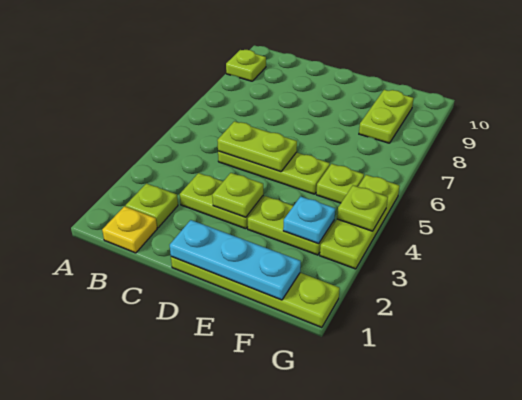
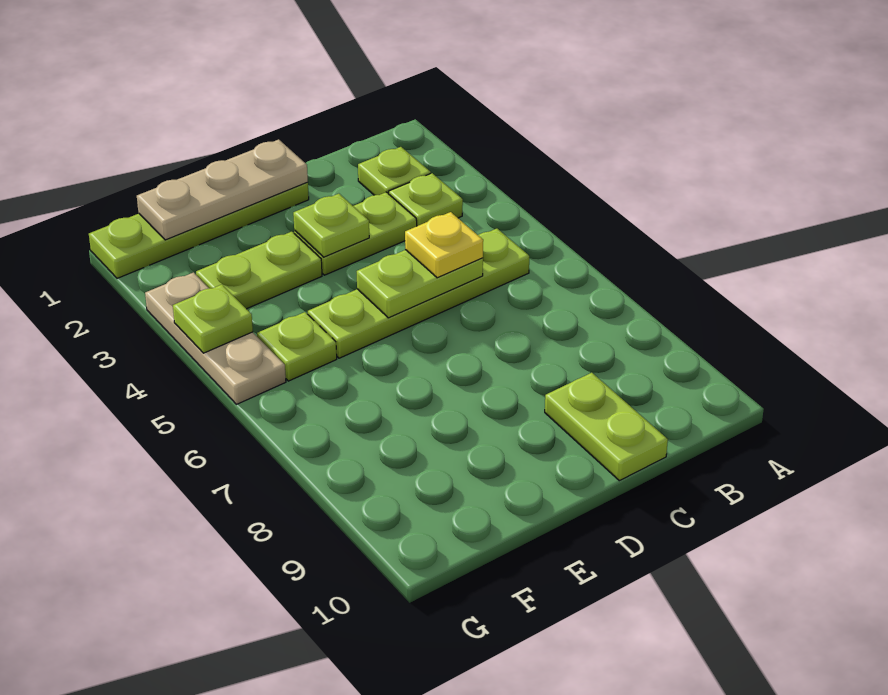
lime plate A9 level 1 -> lime plate B3 level 1
yellow plate B1 level 1 -> yellow plate C5 level 3
lime plate C5:E5 level 1 -> lime plate B5:E5 level 1
cyan plate D1:F1 level 2 -> tan plate D1:F1 level 2
cyan plate F3 level 2 -> none
lime plate F8:F9 level 1 -> lime plate C9:C10 level 1
lime plate G3:G5 level 1 -> tan plate G3:G5 level 1

